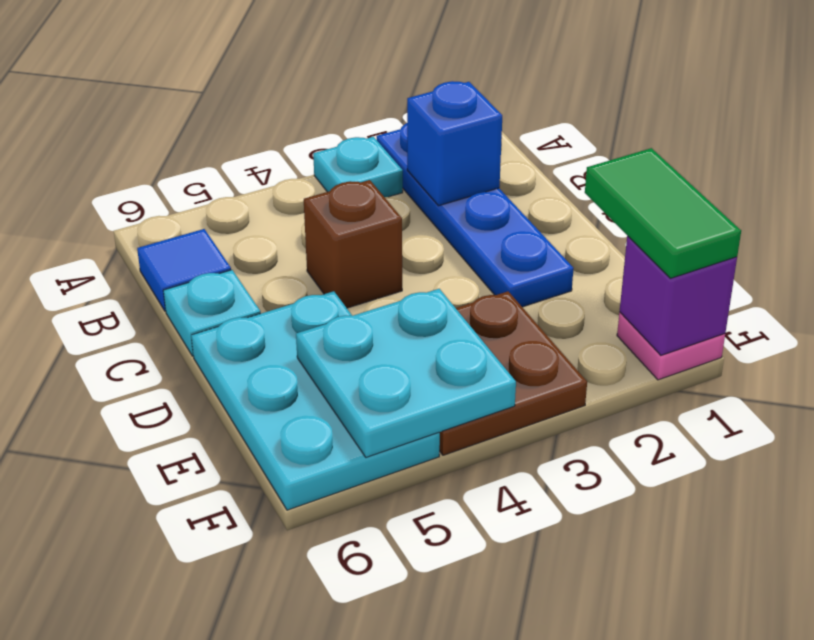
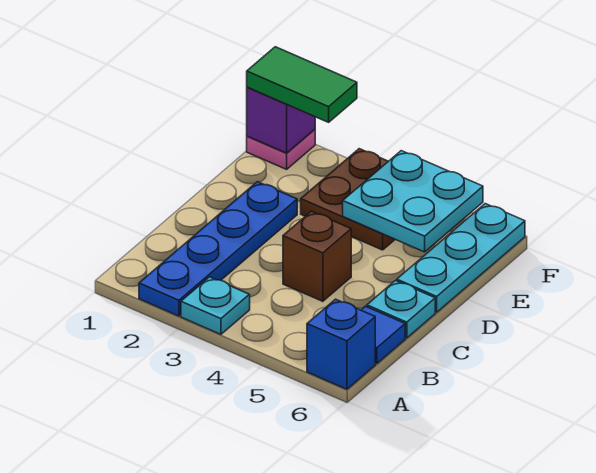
blue brick B2 level 2 -> blue brick A6 level 1
cyan plate D5:F6 level 1 -> cyan plate D6:F6 level 1
green tile E1:F1 level 3 -> green tile F1:F2 level 3

